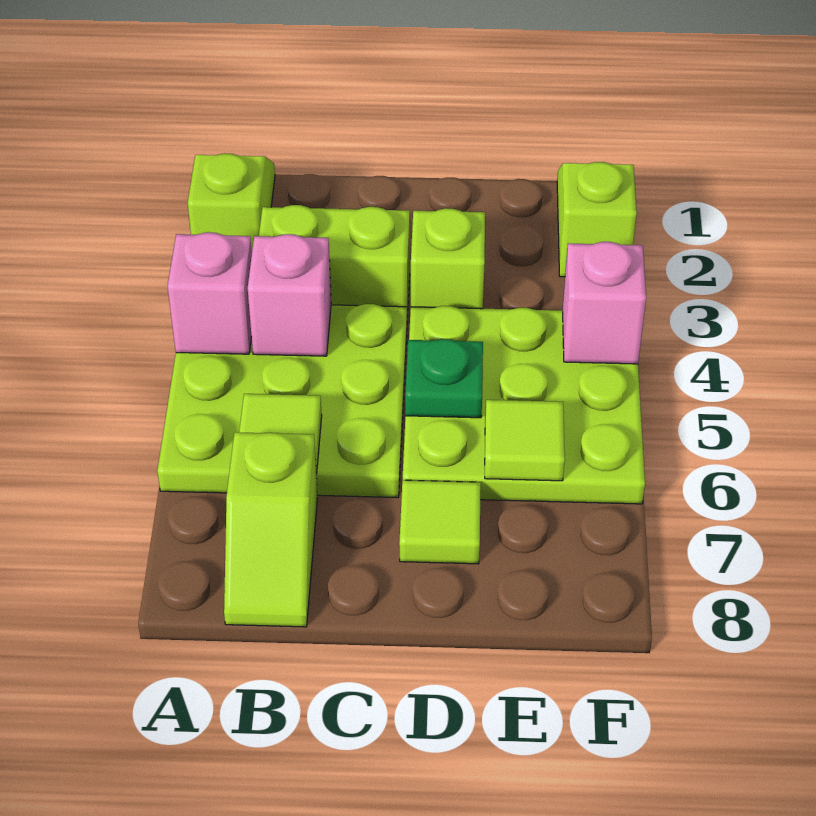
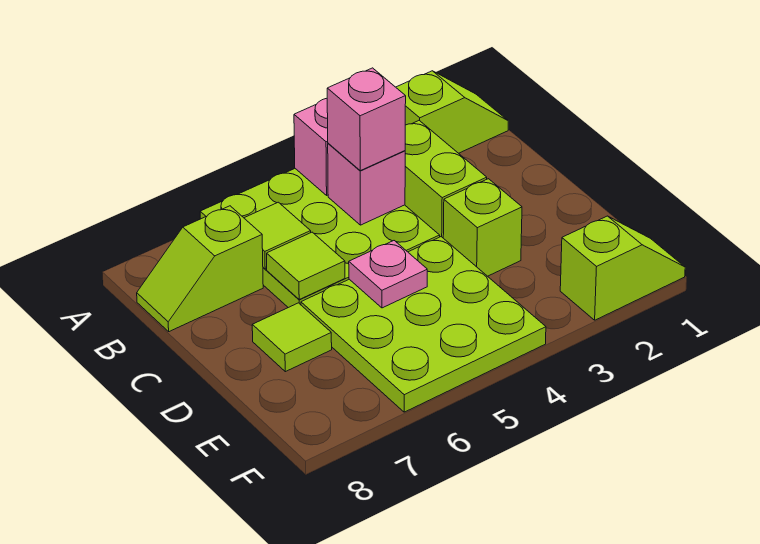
green plate D5 level 2 -> pink plate D5 level 2
lime tile E6 level 2 -> lime tile C6 level 2
pink brick F4 level 2 -> pink brick B4 level 3

